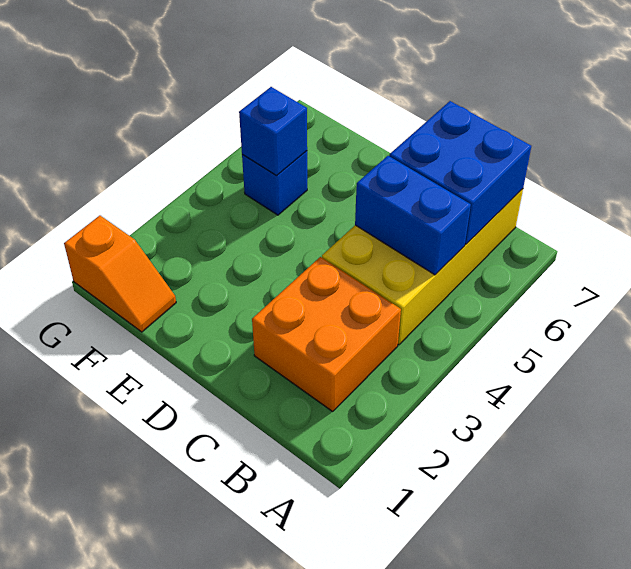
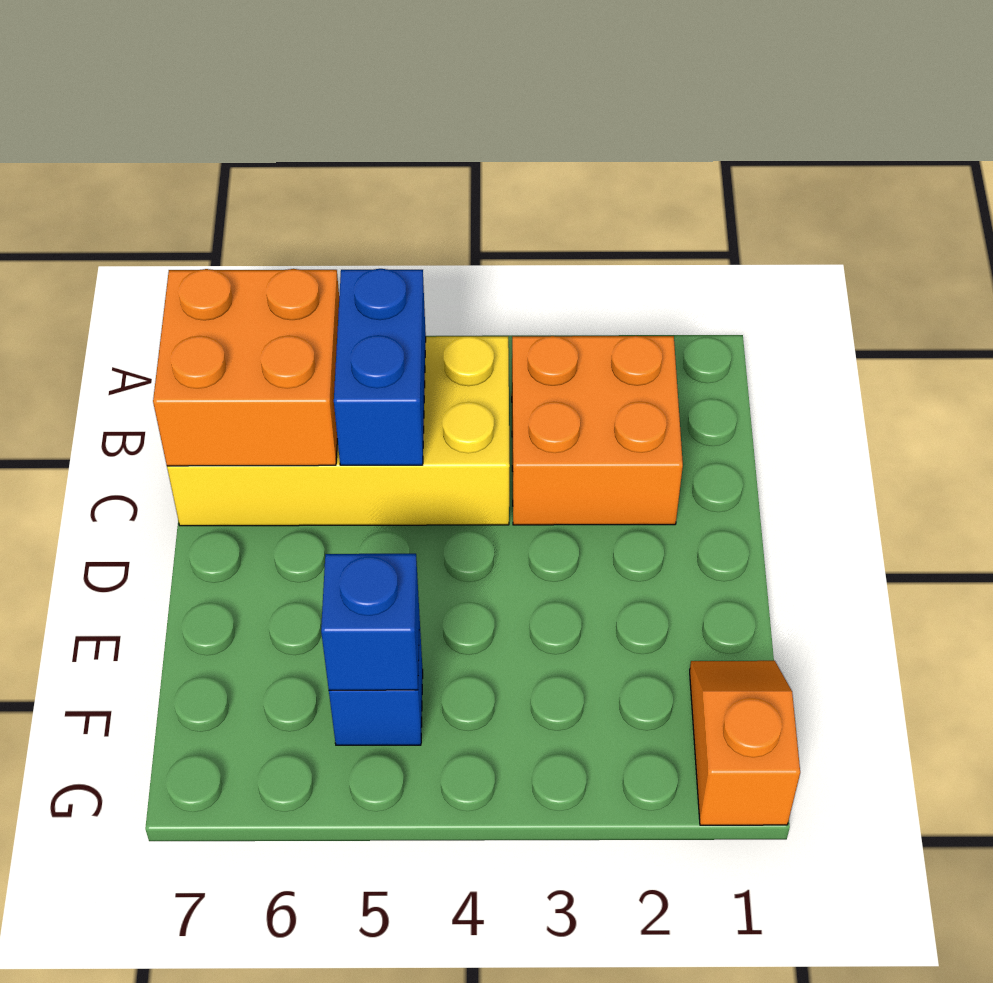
blue brick B6:C7 level 2 -> orange brick B6:C7 level 2

